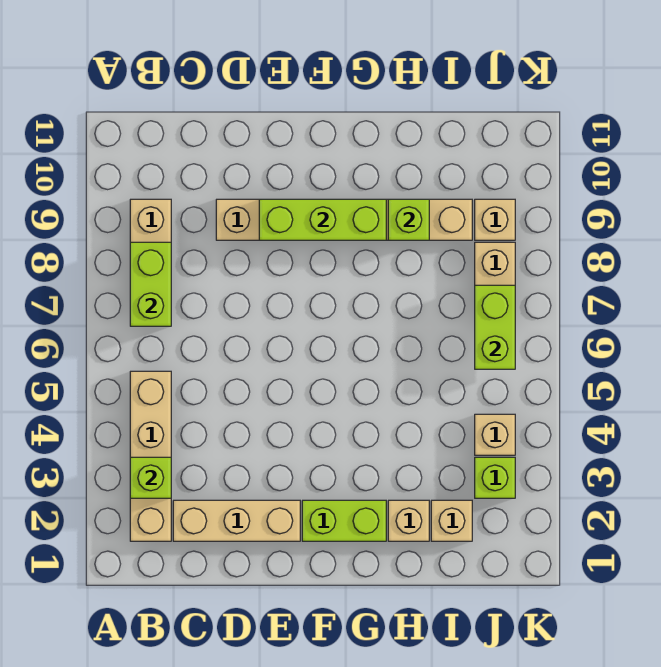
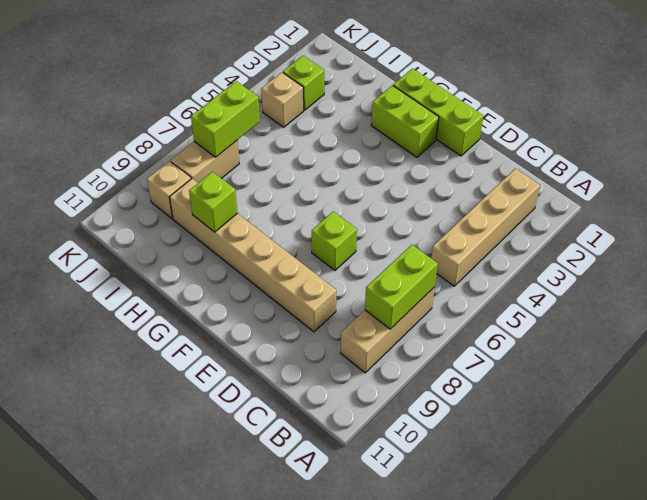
lime brick B3 level 2 -> lime brick E7 level 1
tan brick C2:E2 level 1 -> none
lime brick E9:G9 level 2 -> lime brick E1:G1 level 1
tan brick H2 level 1 -> none
tan brick I2 level 1 -> none

